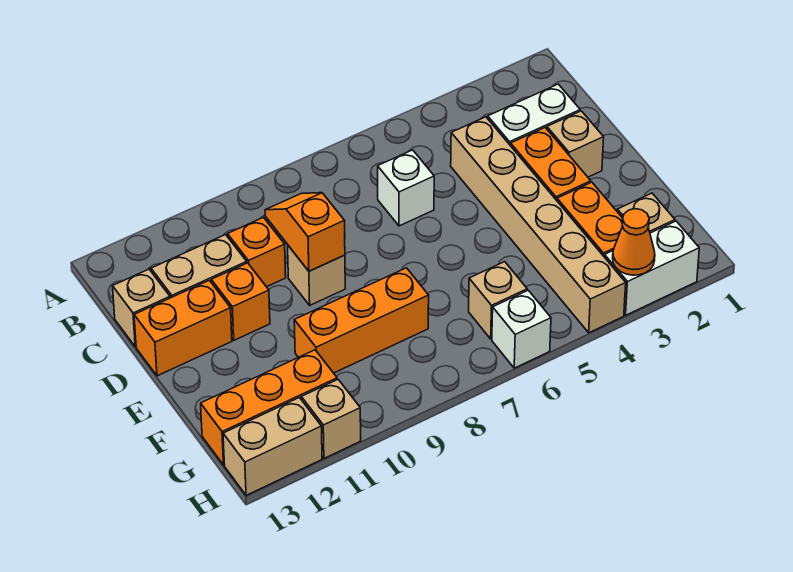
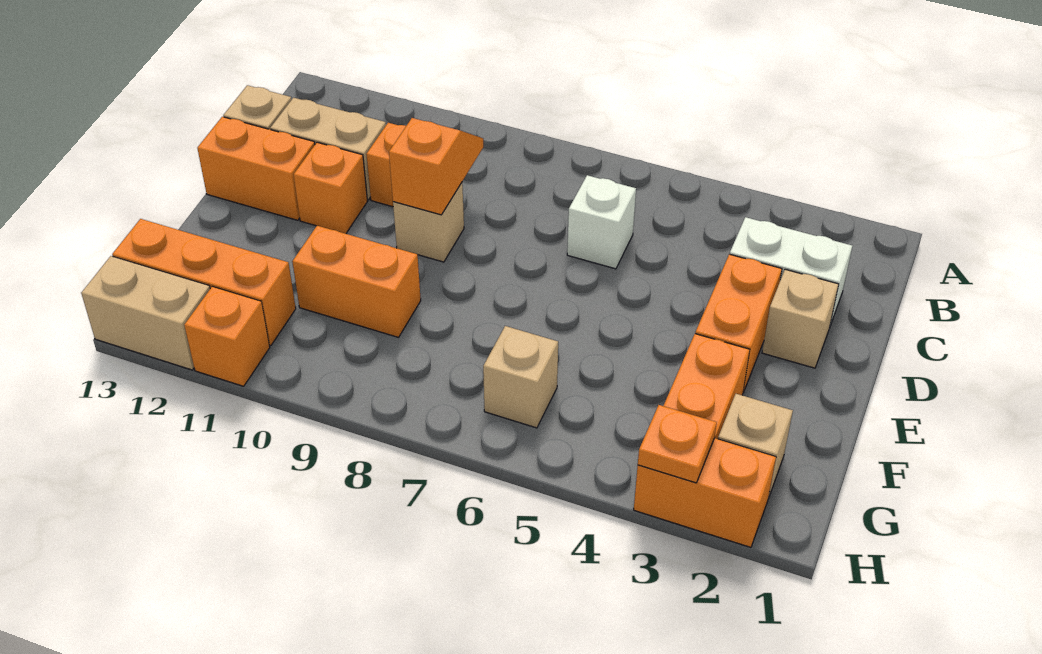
tan brick C4:H4 level 1 -> none
orange brick F8:F10 level 1 -> orange brick F9:F10 level 1
white brick H2:H3 level 1 -> orange brick H2:H3 level 1
orange cone H3 level 2 -> orange plate H3 level 2
white brick H6 level 1 -> none
tan brick H11 level 1 -> orange brick H11 level 1

